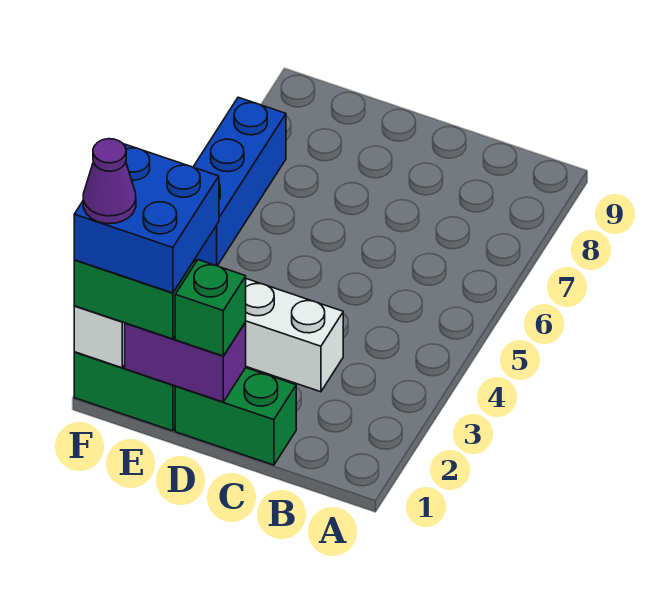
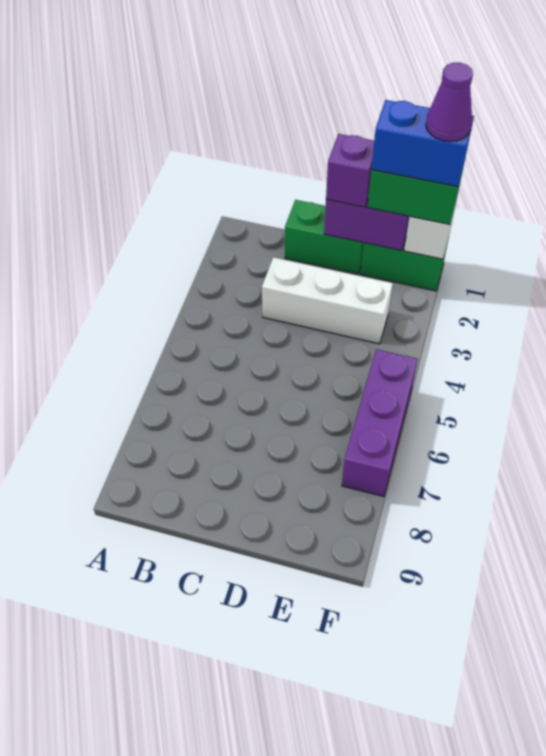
green brick D1 level 3 -> purple brick D1 level 3
blue brick E1:F2 level 4 -> blue brick E1:F1 level 4
blue brick F5:F7 level 1 -> purple brick F5:F7 level 1

